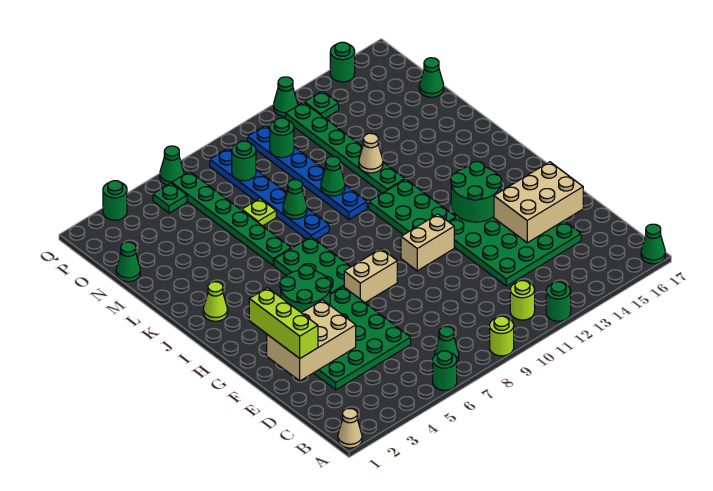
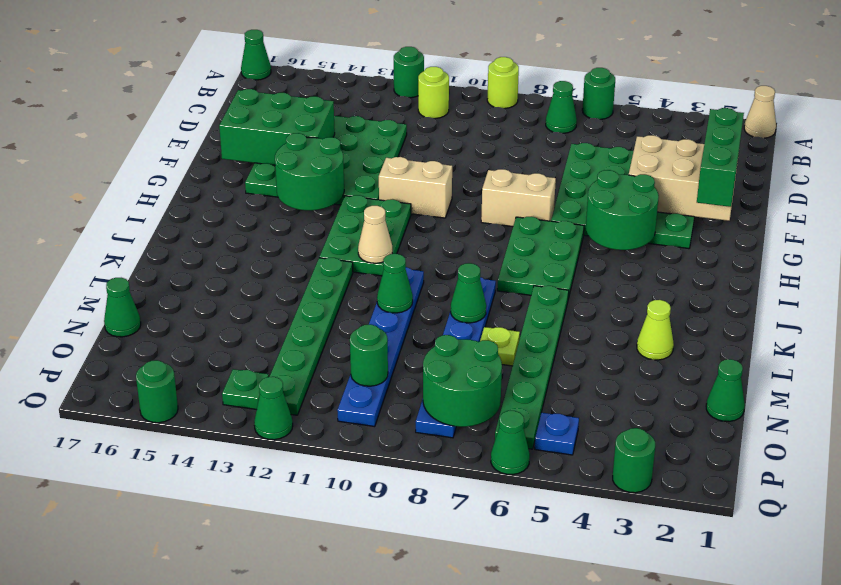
lime brick E2:G2 level 3 -> green brick E2:G2 level 3
tan brick E14:F16 level 2 -> green brick E14:F16 level 2
lime cone J2 level 1 -> lime cone L3 level 1
tan cone L12 level 2 -> tan cone J11 level 2
green round brick O8 level 2 -> green round brick O7:P8 level 2
green plate P5 level 1 -> blue plate P5 level 1

